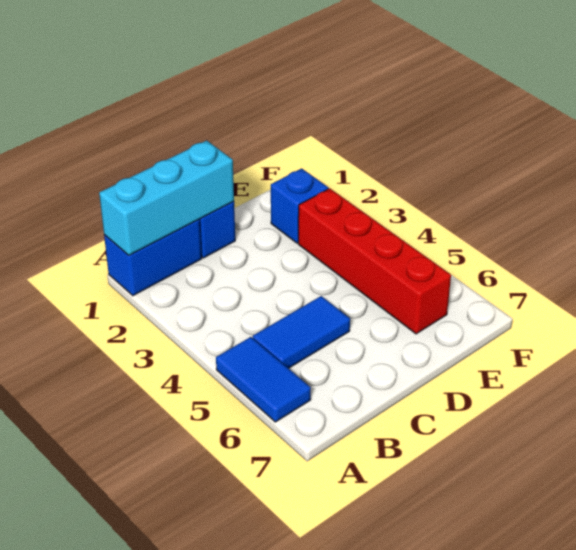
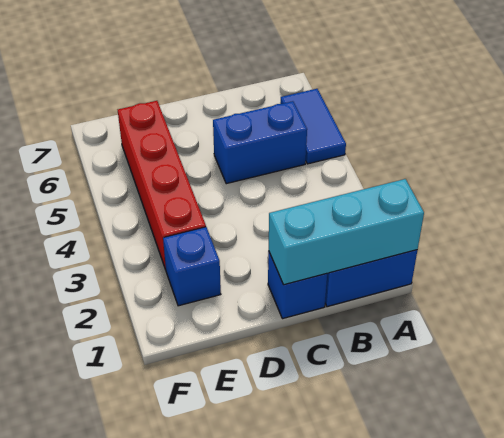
blue tile B5:C5 level 1 -> blue brick B5:C5 level 1

